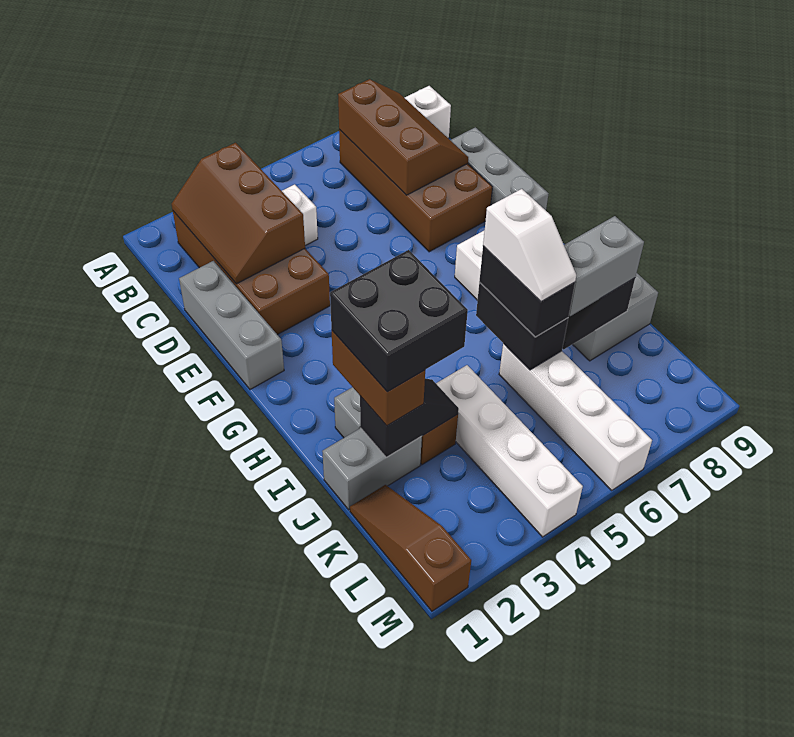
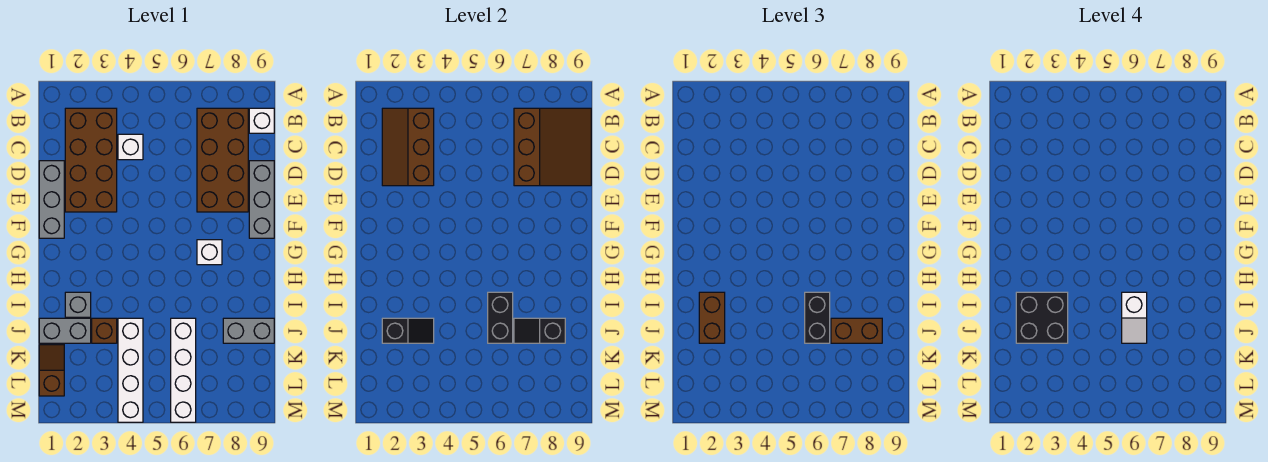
brown slope B7:D8 level 2 top 7 -> brown slope B7:D9 level 2 top 7
grey brick J7:J8 level 3 -> brown brick J7:J8 level 3
brown slope K1:M1 level 1 top M -> brown slope K1:L1 level 1 top L

